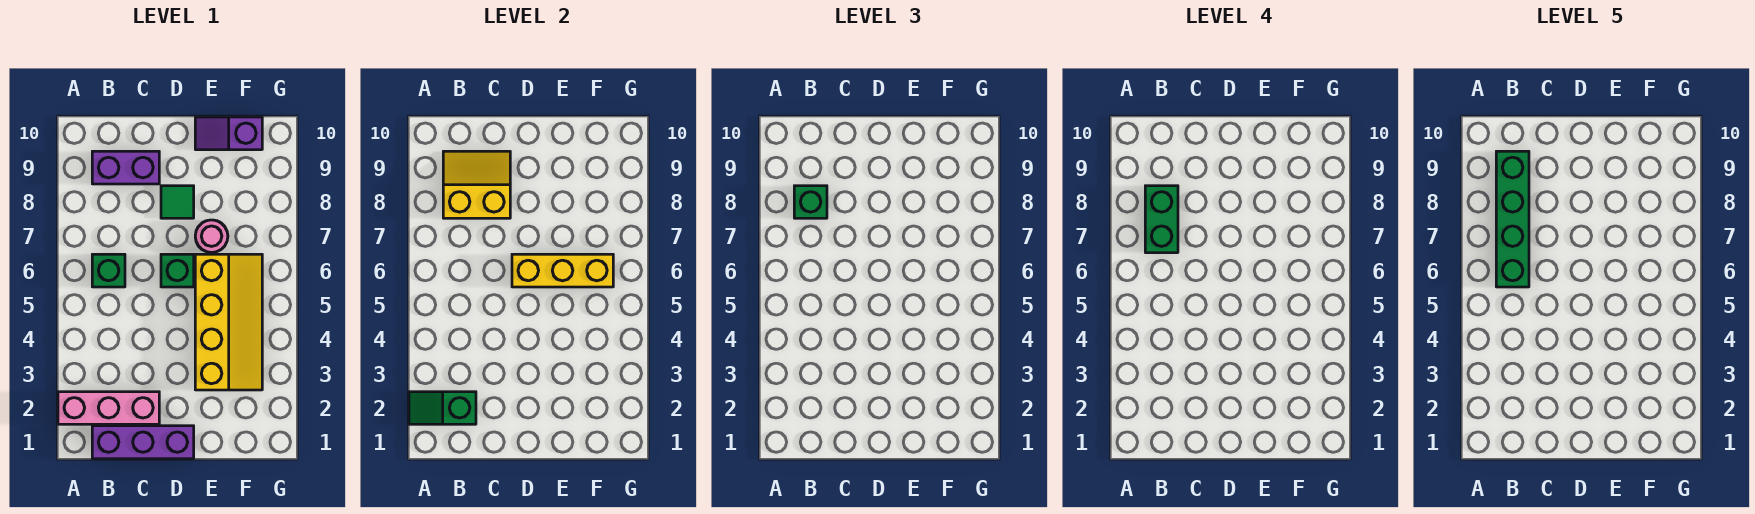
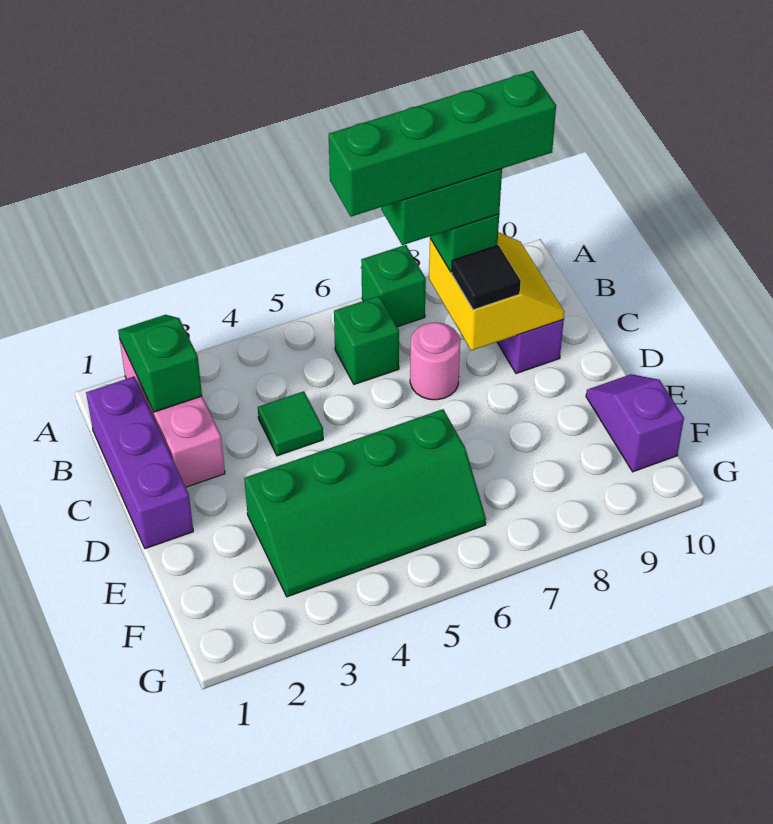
none -> black tile C8 level 3
green brick D6 level 1 -> green brick A7 level 1
yellow brick D6:F6 level 2 -> none
green tile D8 level 1 -> green tile C4 level 1
yellow slope E3:F6 level 1 top E -> green slope E3:F6 level 1 top E
pink round brick E7 level 1 -> pink round brick C7 level 1

